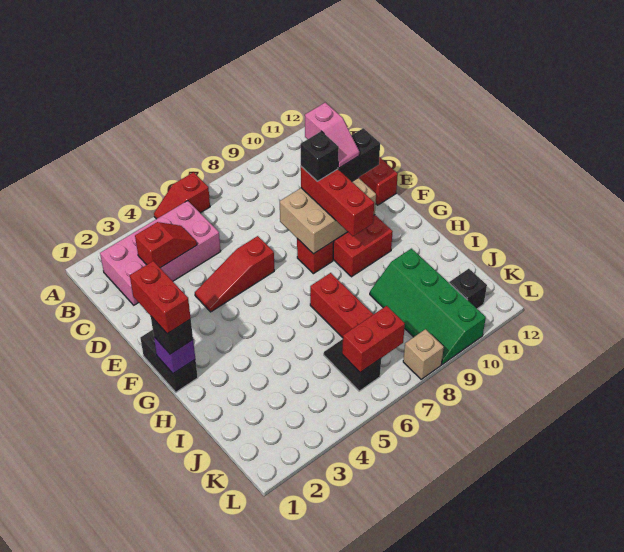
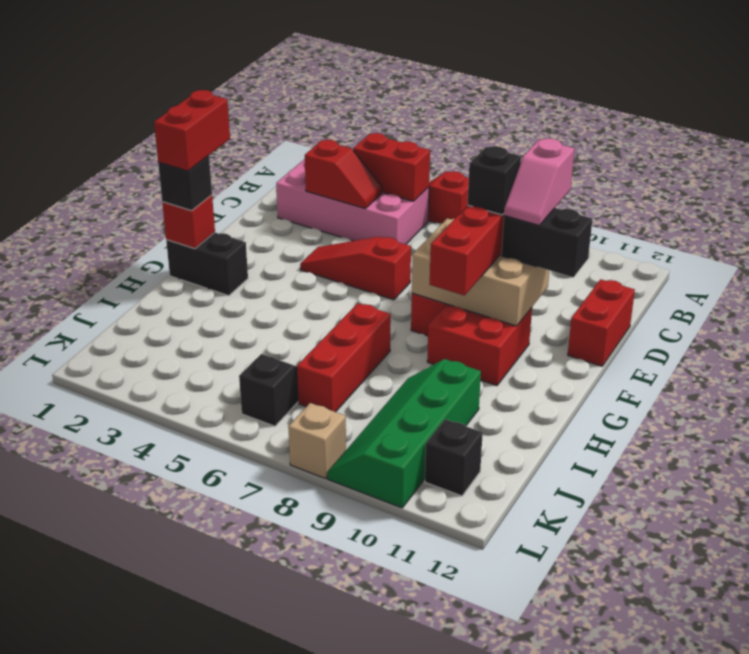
black brick F1:G1 level 1 -> black brick G1:G2 level 1
purple brick G1 level 2 -> red brick G1 level 2
red brick K6:K7 level 2 -> red brick B4:B5 level 2

